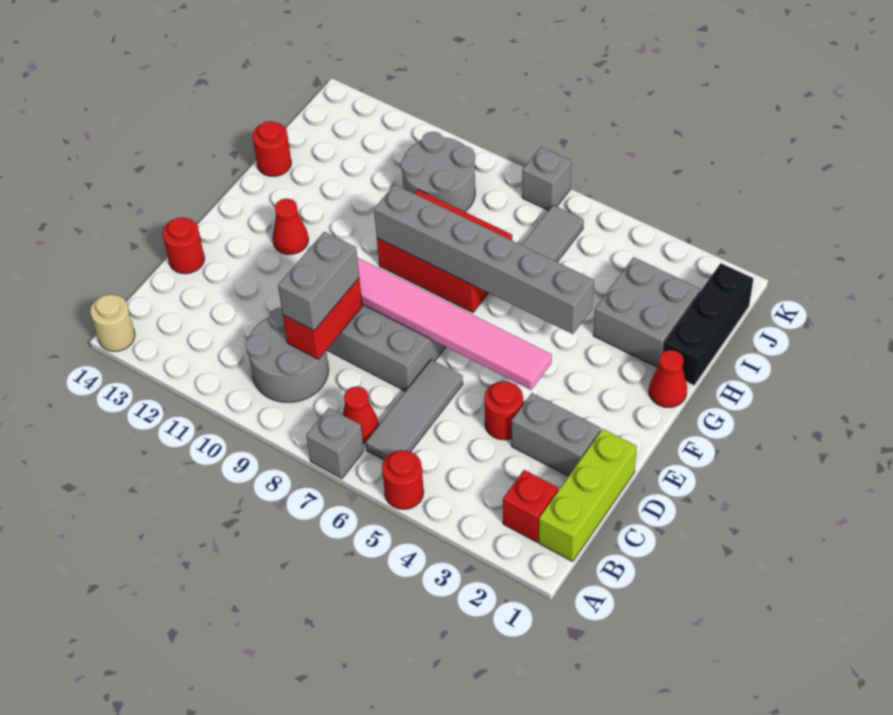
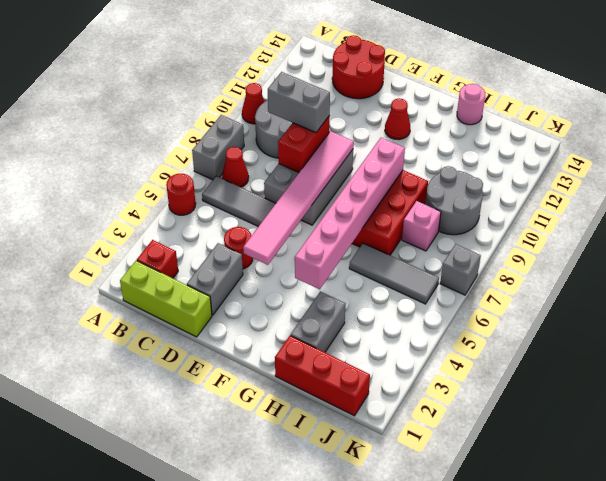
grey brick A7 level 1 -> grey brick A7:A8 level 1
tan round brick A14 level 1 -> none
red brick C9:D9 level 2 -> red brick D8:D9 level 2
red round brick D14 level 1 -> red round brick C13:D14 level 1
red cone G1 level 1 -> red cone A10 level 1
grey brick G4:G9 level 2 -> pink brick G4:G9 level 2
black brick H1:J1 level 1 -> red brick H1:J1 level 1
grey brick H2:I3 level 1 -> grey brick H2:H3 level 1
red round brick H14 level 1 -> pink round brick H14 level 1
none -> pink brick I8 level 1

